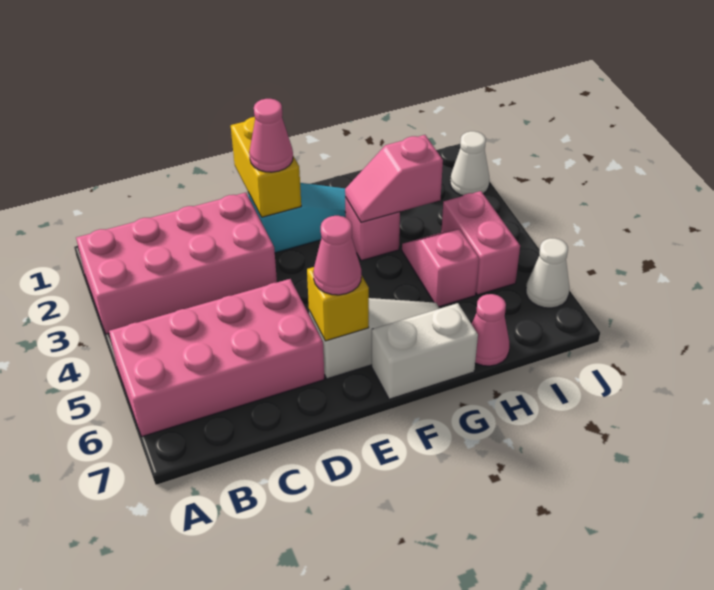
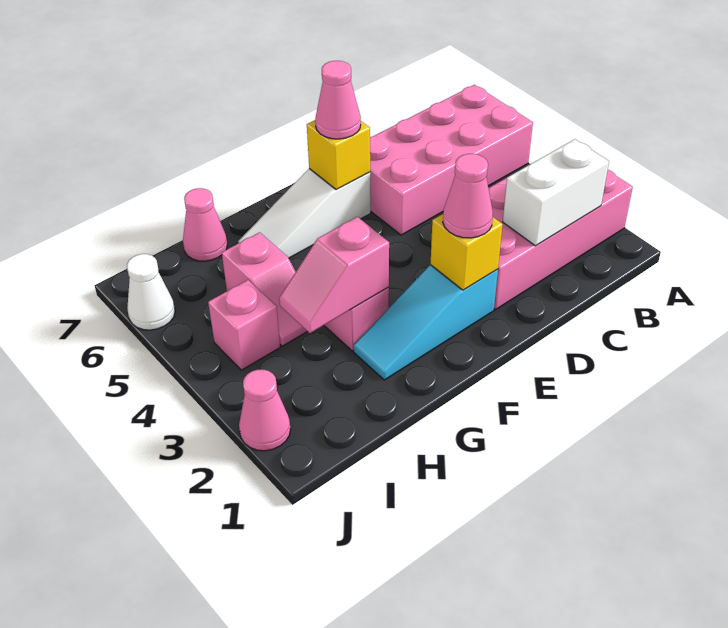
yellow brick E1:E2 level 2 -> yellow brick E2 level 2
white brick F7:G7 level 1 -> white brick B2:C2 level 2
pink slope G3:H3 level 2 top H -> pink slope G3:H3 level 2 top G
pink brick I4:I5 level 1 -> pink brick I4 level 1
white cone J2 level 1 -> pink cone J2 level 1

